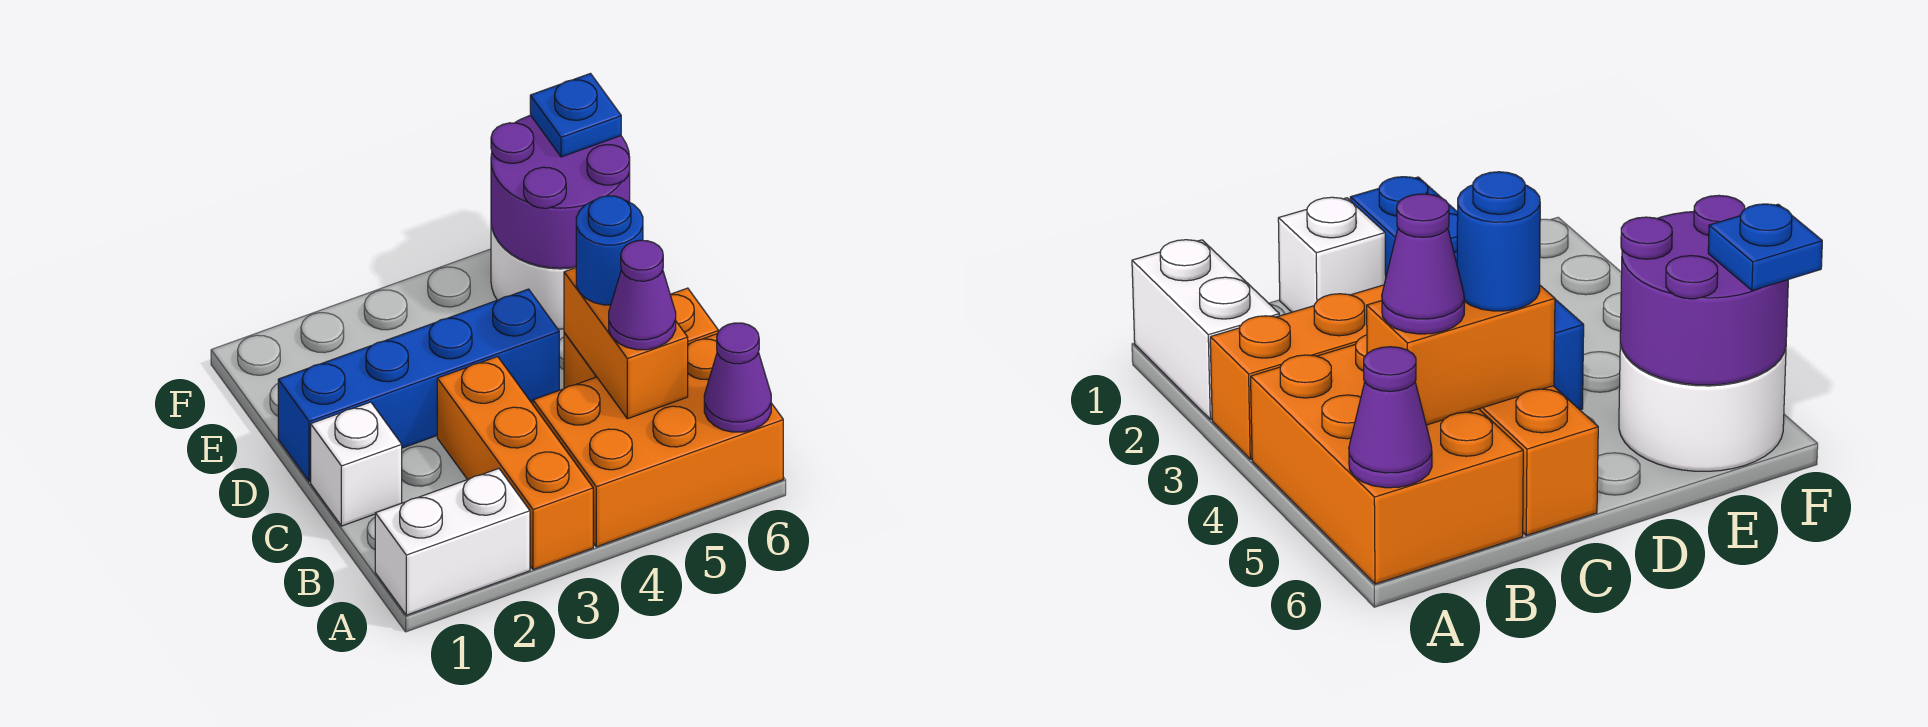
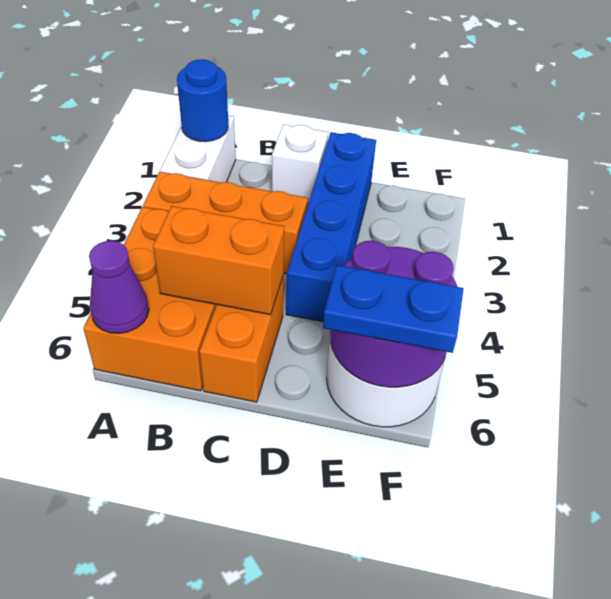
purple cone B5 level 3 -> none
blue round brick C5 level 3 -> blue round brick A1 level 2
blue plate F6 level 3 -> blue plate E6:F6 level 3

